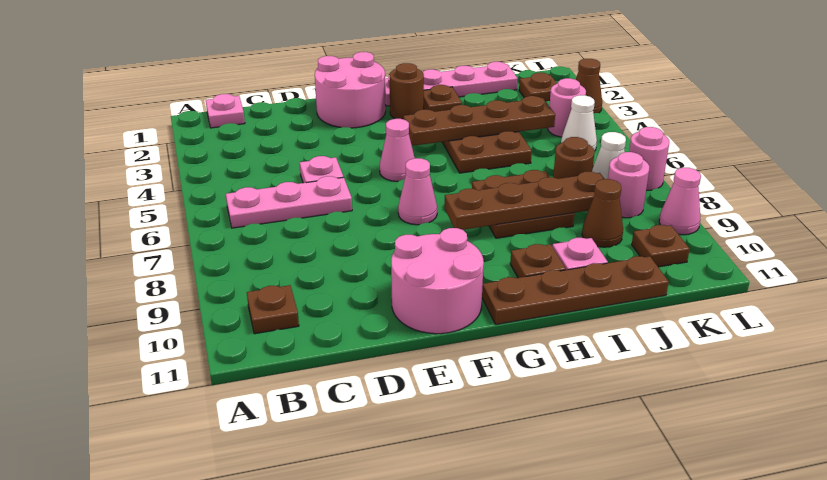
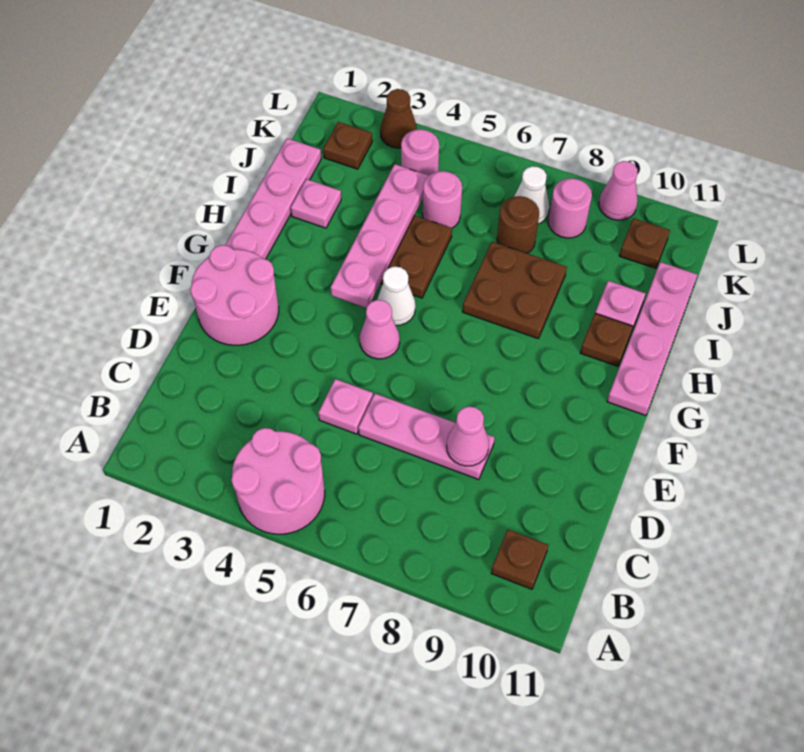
pink plate B1 level 1 -> pink plate I2 level 1
pink plate B6:D6 level 1 -> pink plate D6:D8 level 1
pink round brick E10:F11 level 1 -> pink round brick A4:B5 level 1
pink cone F7 level 1 -> pink cone D8 level 2
brown round brick G2 level 1 -> none
brown plate G4:J4 level 2 -> pink plate G4:J4 level 2
brown plate G8:J8 level 2 -> none
brown plate G11:J11 level 1 -> pink plate G11:J11 level 1
brown plate H2 level 1 -> none
brown cone J9 level 1 -> none
white cone K5 level 1 -> white cone G5 level 1
pink round brick L7 level 1 -> pink round brick J5 level 1

